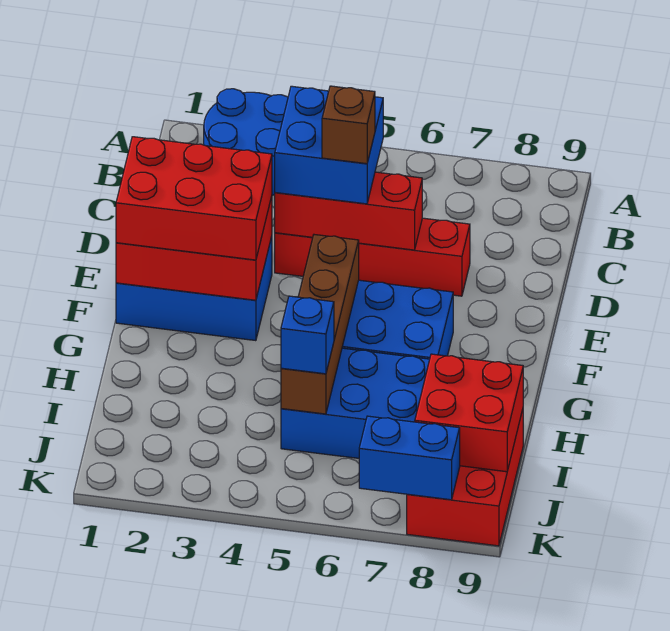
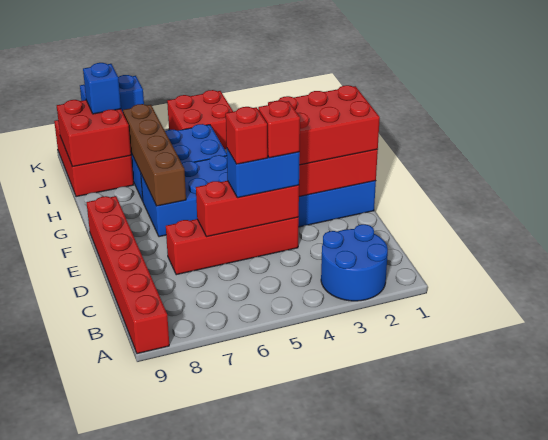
none -> red brick A9:F9 level 1
blue brick C4:D5 level 3 -> blue brick D4:D5 level 3
none -> red brick D4 level 4
brown brick D5 level 4 -> red brick D5 level 4
brown brick F5:I5 level 2 -> brown brick F7:I7 level 2
blue brick I5 level 3 -> blue brick J8 level 3
none -> red brick J4:K5 level 1

